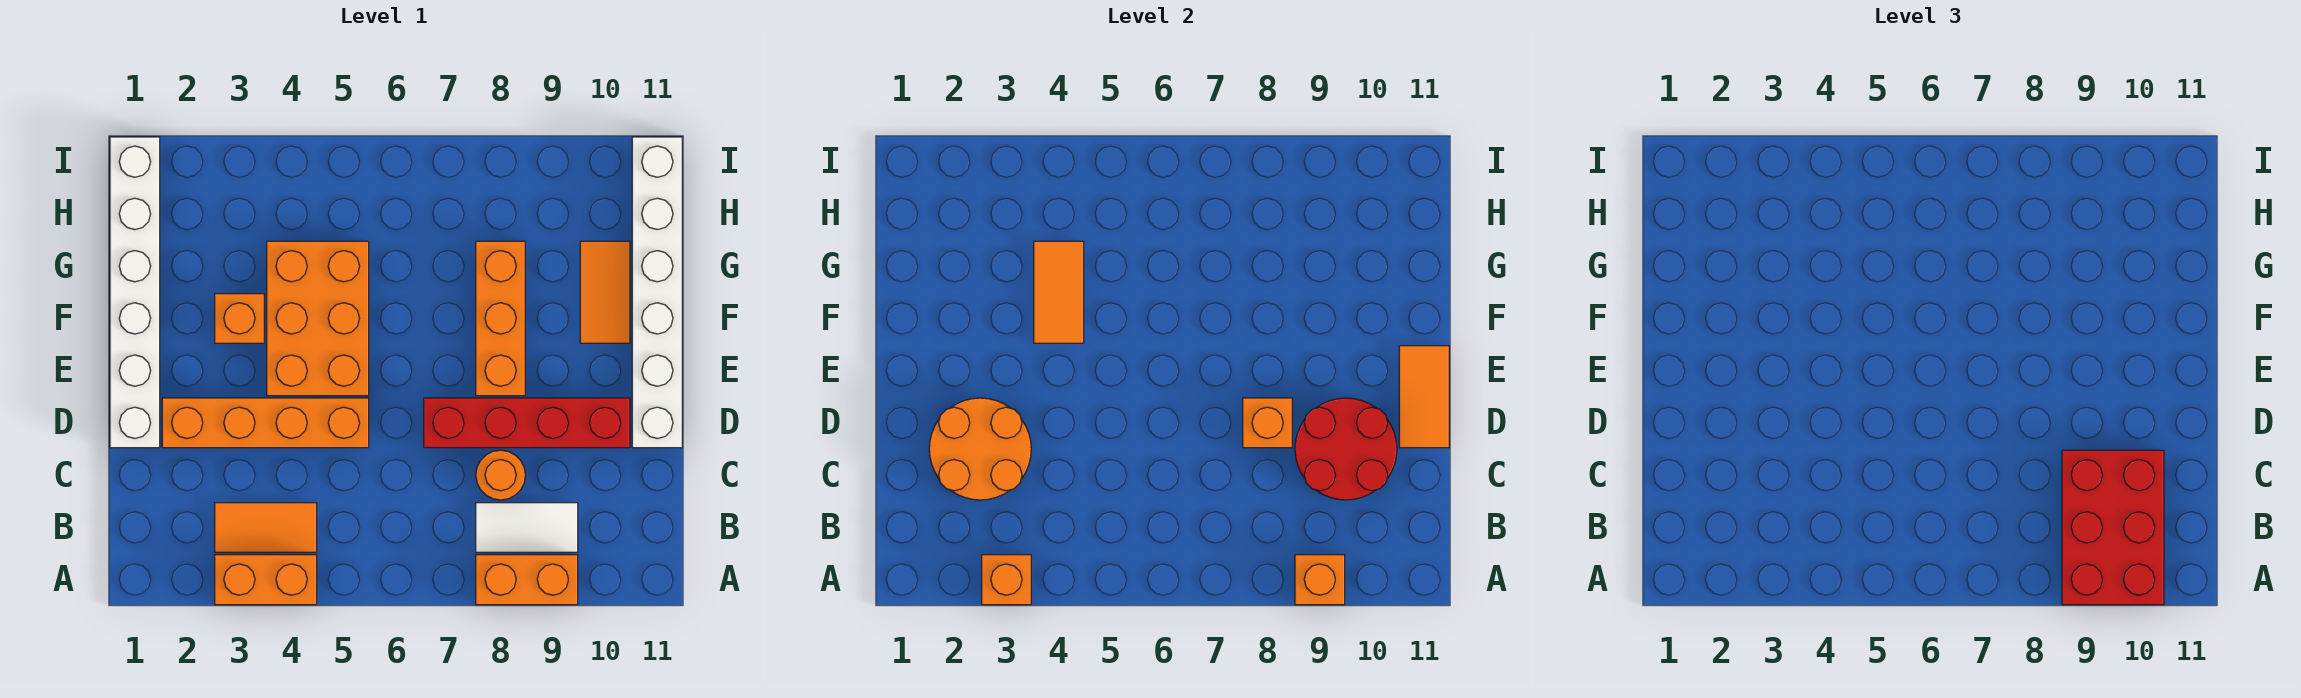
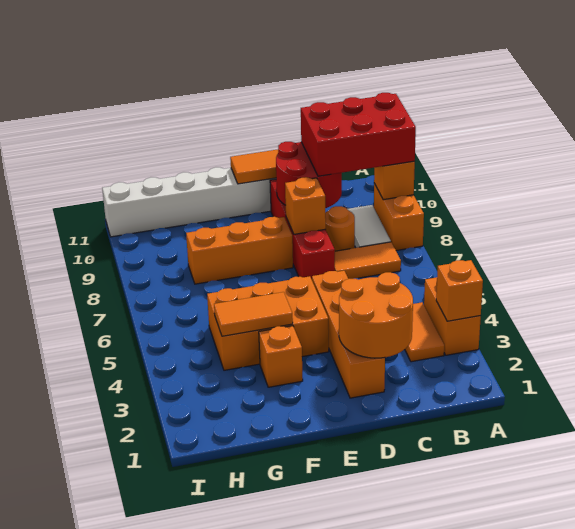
white brick D1:I1 level 1 -> none
orange tile F10:G10 level 1 -> orange tile B7:C7 level 1

